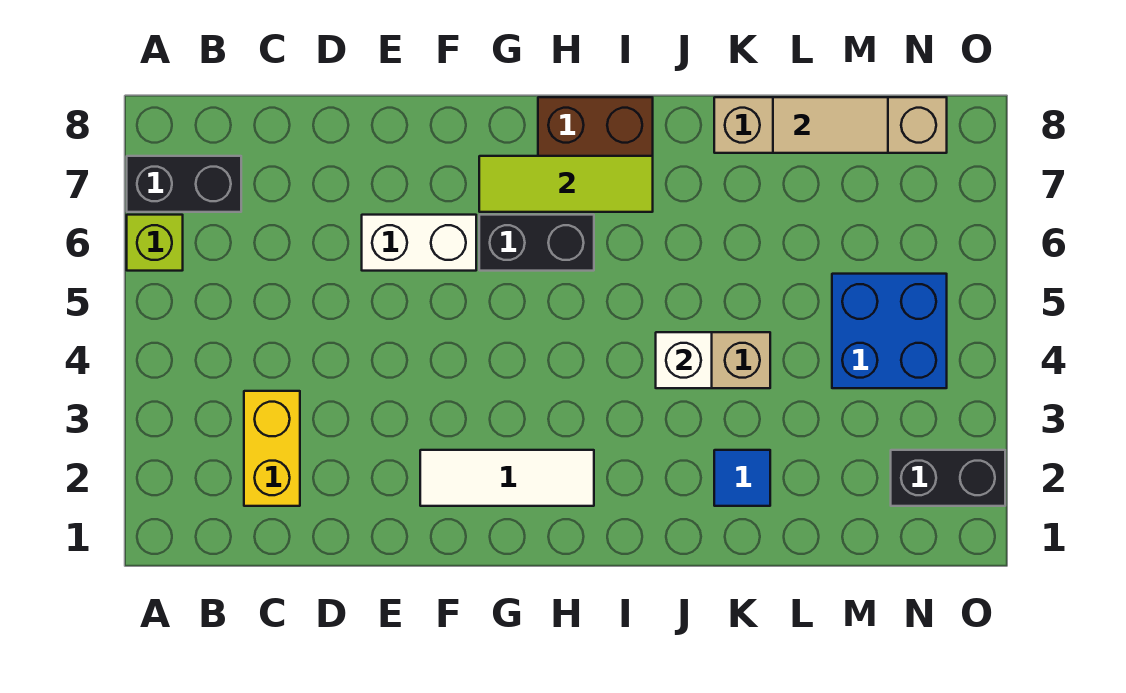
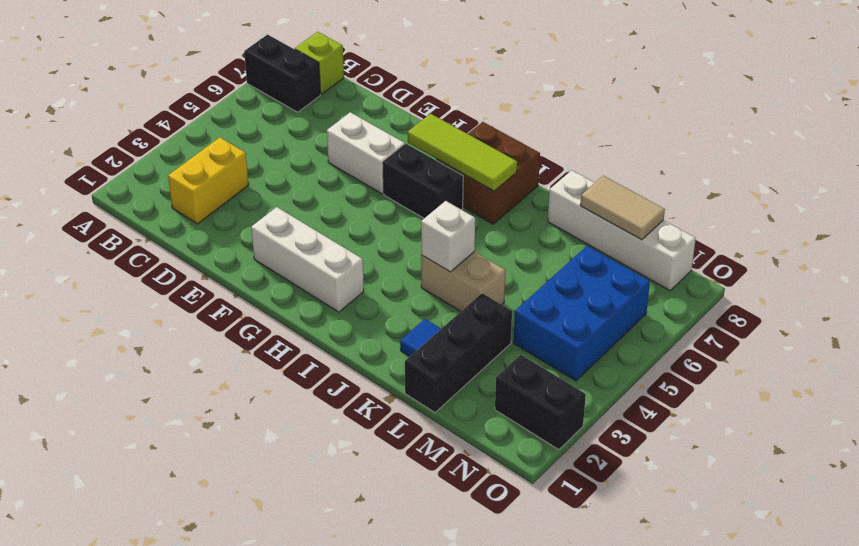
lime brick A6 level 1 -> lime brick B8 level 1
white tile F2:H2 level 1 -> white brick F2:H2 level 1
tan brick K8:N8 level 1 -> white brick K8:N8 level 1
none -> black brick L1:L3 level 1
blue brick M4:N5 level 1 -> blue brick M4:N6 level 1

